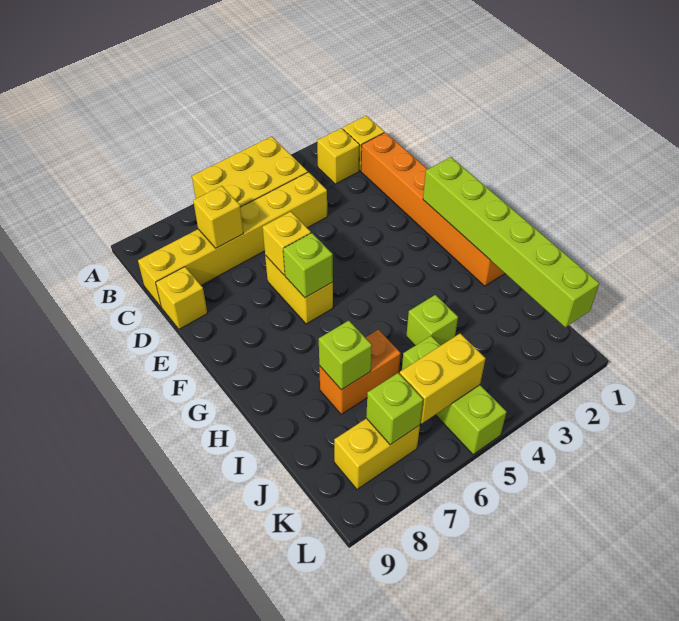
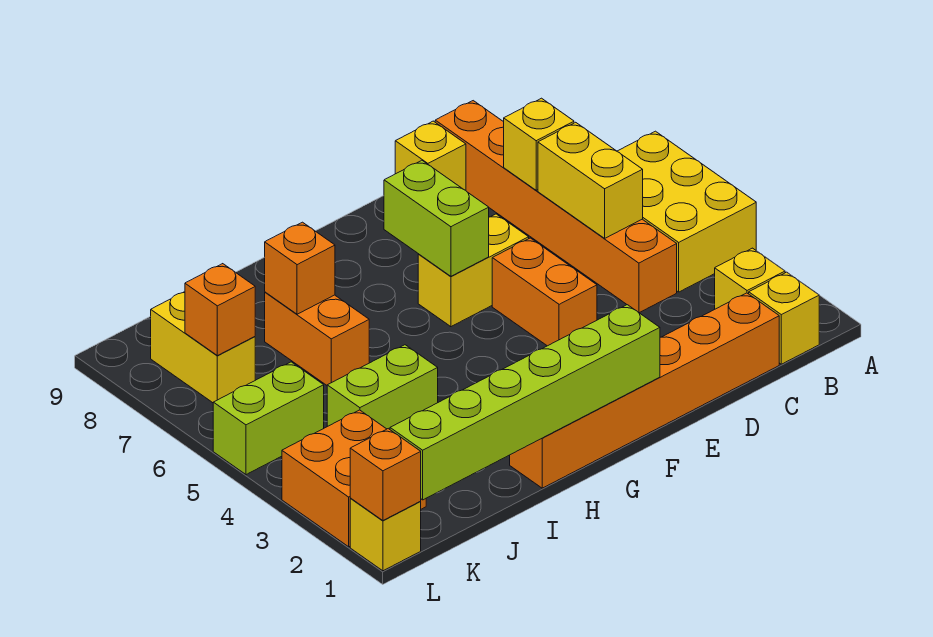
yellow brick C4:C9 level 1 -> orange brick C4:C9 level 1
none -> orange brick E4:E5 level 1
yellow brick E6 level 2 -> yellow brick L1 level 1
lime brick F6 level 2 -> lime brick F6:F7 level 2
lime brick I4 level 1 -> lime brick I4:J4 level 1
lime brick I7 level 2 -> orange brick I7 level 2
lime brick J5:L5 level 1 -> lime brick K5:L5 level 1
none -> orange brick K2:L3 level 1
yellow brick K5:K6 level 2 -> yellow brick C5:C6 level 2
lime brick K7 level 2 -> orange brick K7 level 2
none -> orange brick L1 level 2

